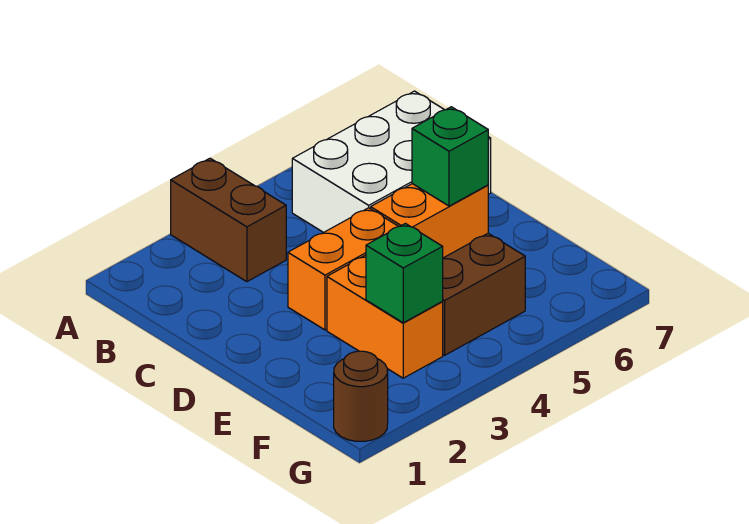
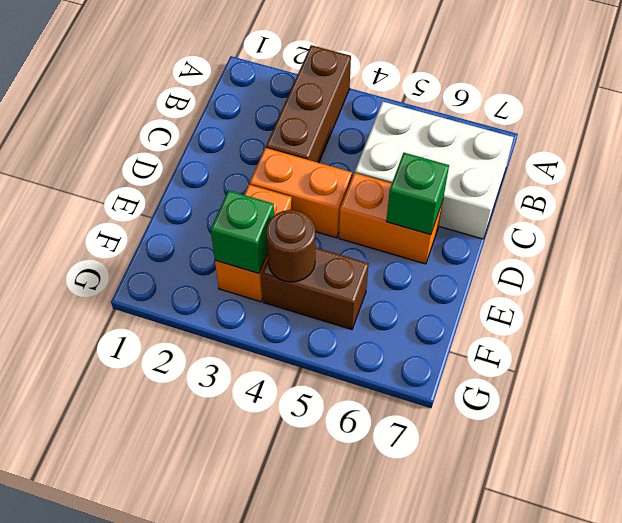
brown brick A3:B3 level 1 -> brown brick A3:C3 level 1
brown round brick G1 level 1 -> brown round brick F4 level 2

